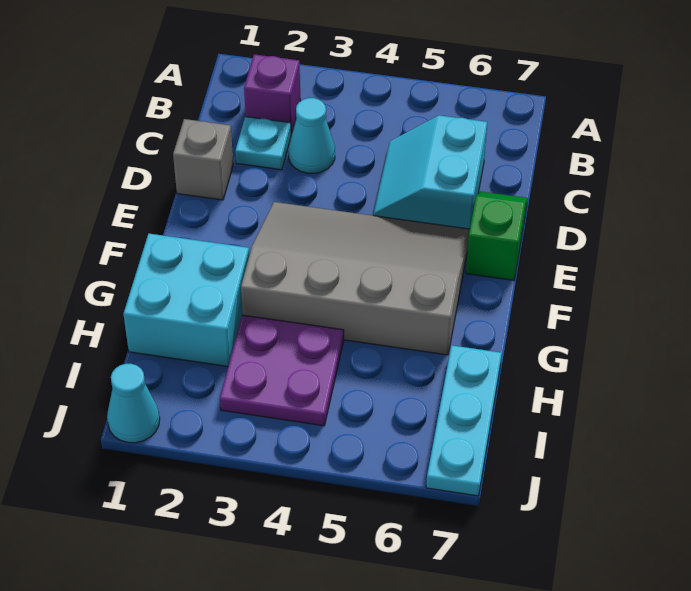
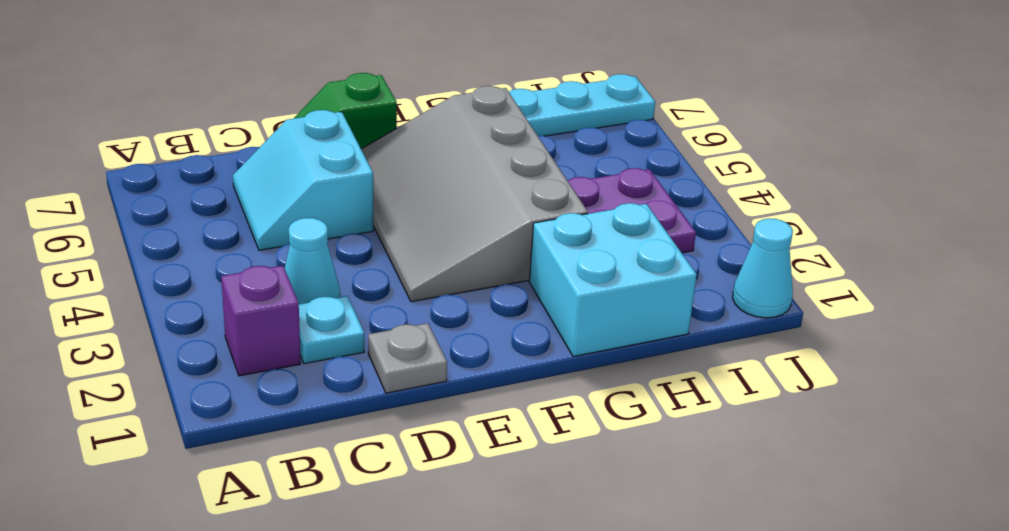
cyan slope C5:D6 level 1 top 6 -> cyan slope C5:D6 level 1 top D
grey brick D1 level 1 -> grey plate D1 level 1

